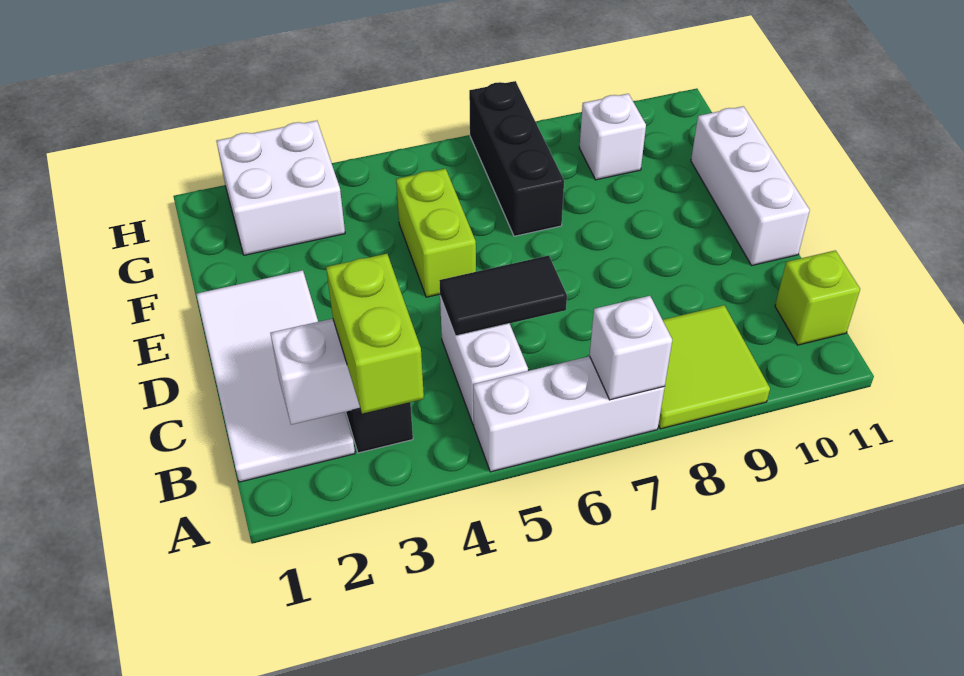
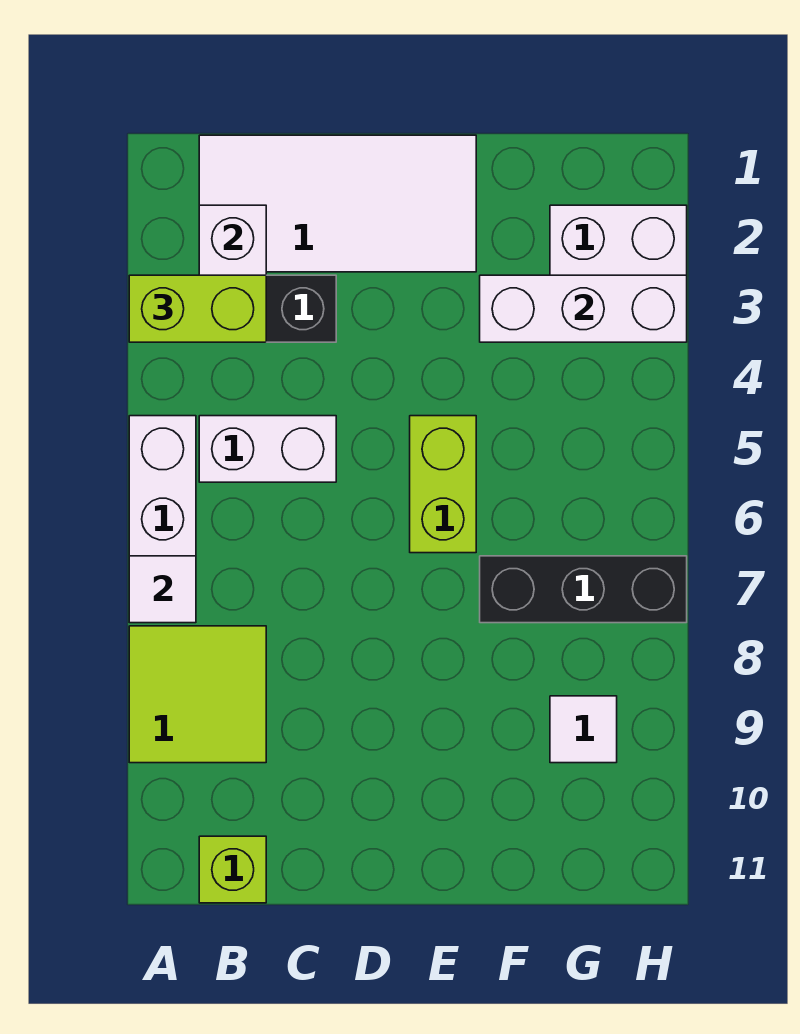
white brick A7 level 2 -> white tile A7 level 2
black tile C5:C6 level 2 -> none
white brick D11:F11 level 1 -> white brick F3:H3 level 2
lime brick E5:F5 level 1 -> lime brick E5:E6 level 1
white brick G9 level 1 -> white tile G9 level 1

